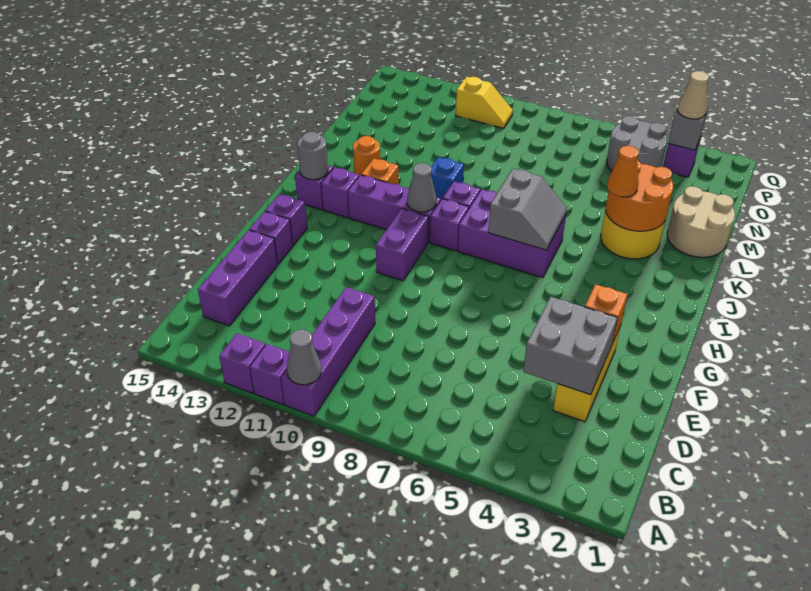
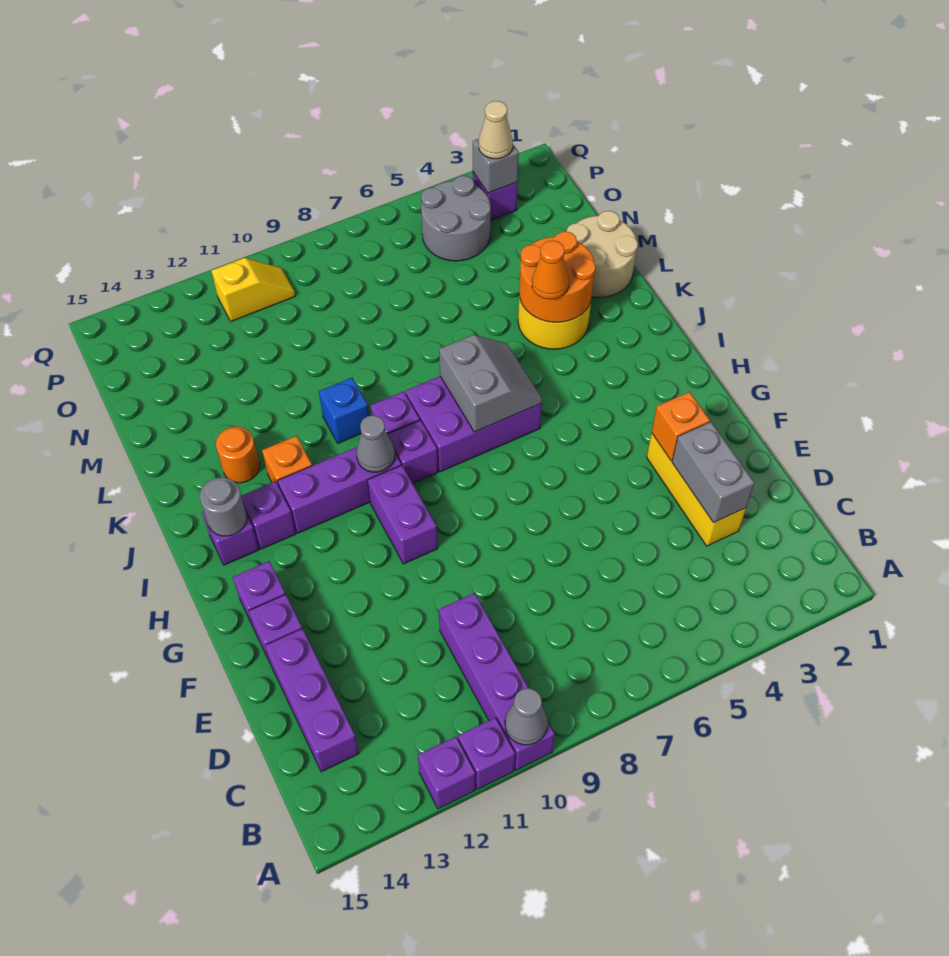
grey brick D3:E4 level 2 -> grey brick D3:E3 level 2

